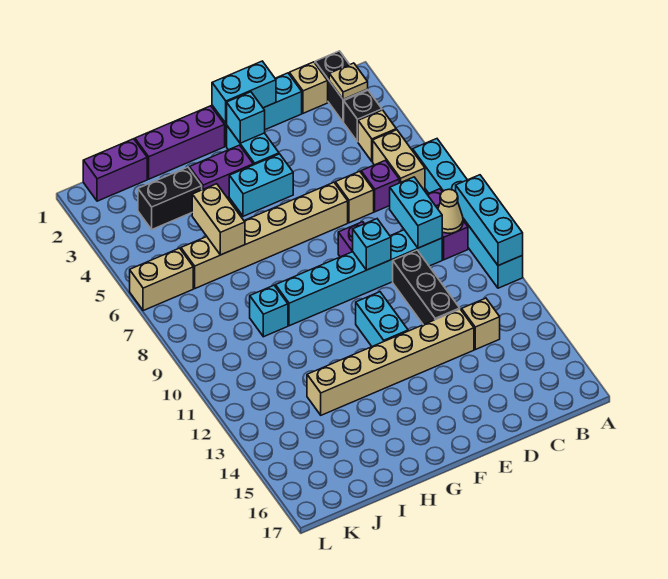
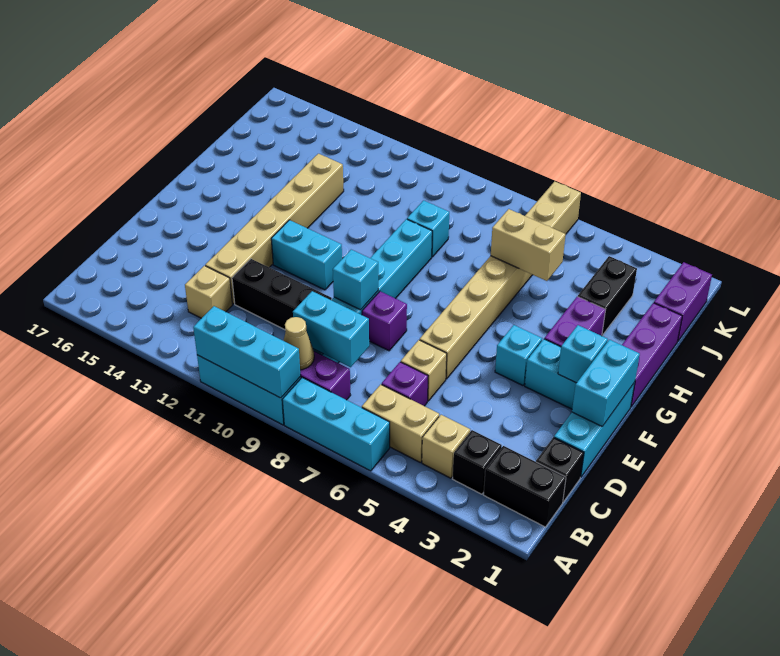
tan plate B2 level 2 -> none
tan brick C1 level 1 -> black brick C1 level 1
cyan brick F4:G4 level 1 -> cyan brick F4 level 1

